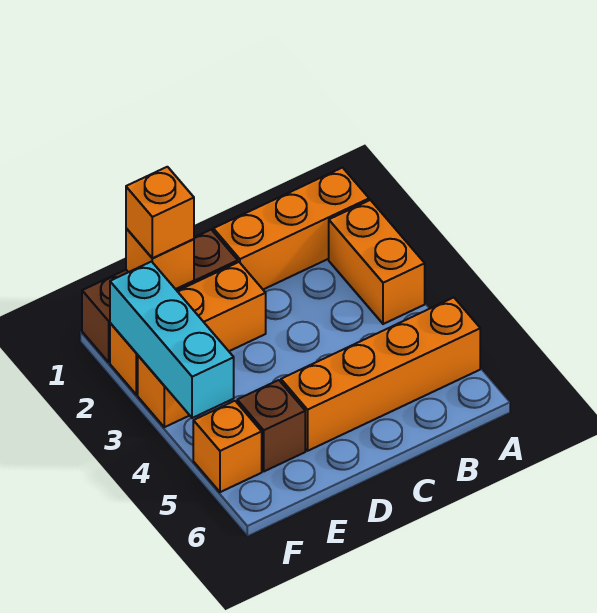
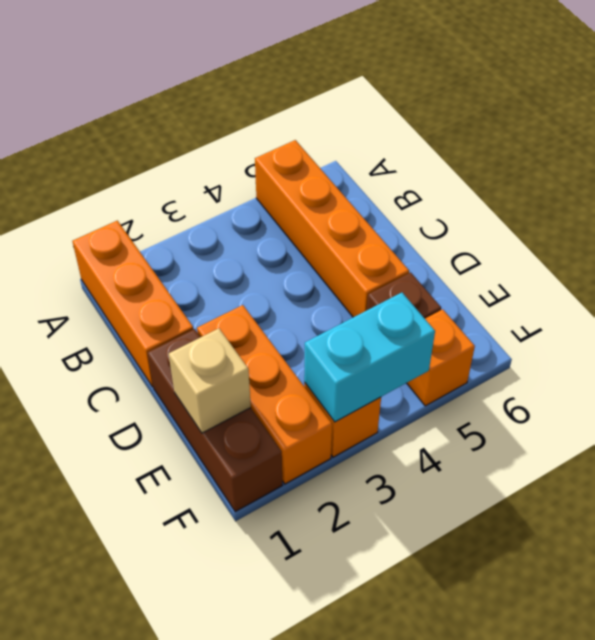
orange brick A2:A3 level 1 -> none
orange brick E1 level 2 -> tan brick E1 level 2
orange brick E1 level 3 -> none
cyan brick F2:F4 level 2 -> cyan brick F3:F4 level 2

